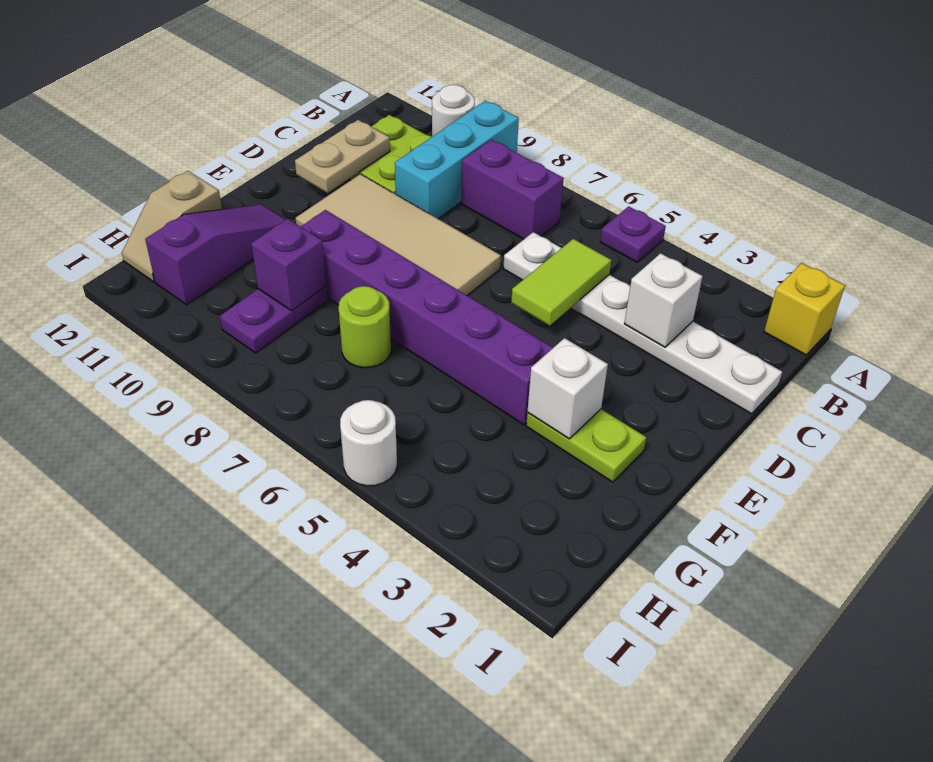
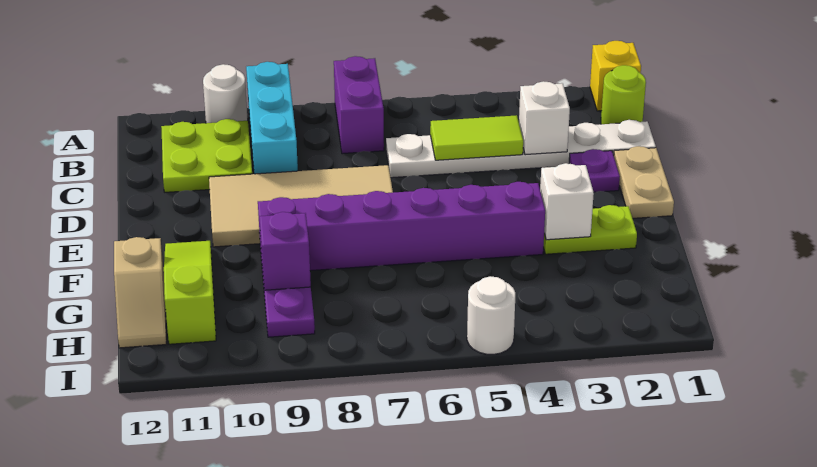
purple plate A5 level 1 -> purple plate D2 level 1
purple brick B7:B8 level 1 -> purple brick A7:B7 level 1
lime tile C5:D5 level 2 -> lime tile C4:C5 level 2
tan plate C11:D11 level 2 -> tan plate D1:E1 level 1
purple slope F11:H11 level 1 top H -> lime slope F11:H11 level 1 top H
lime round brick G7 level 1 -> lime round brick B1 level 1

